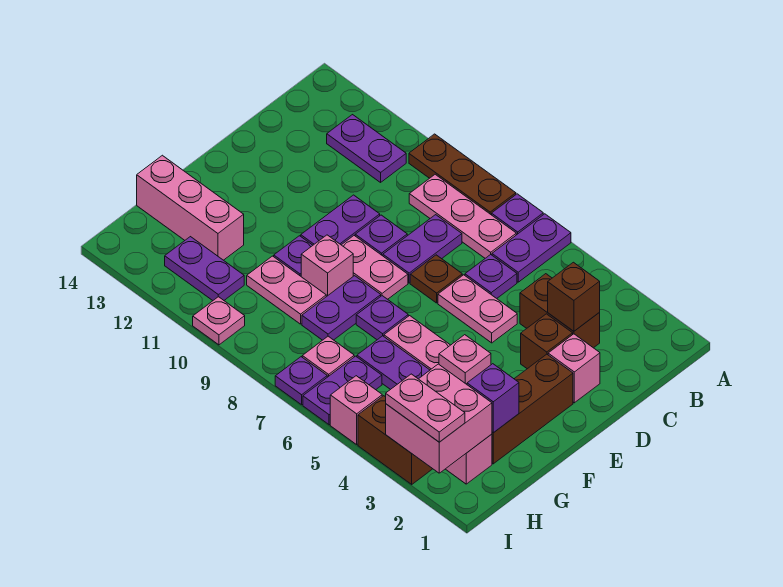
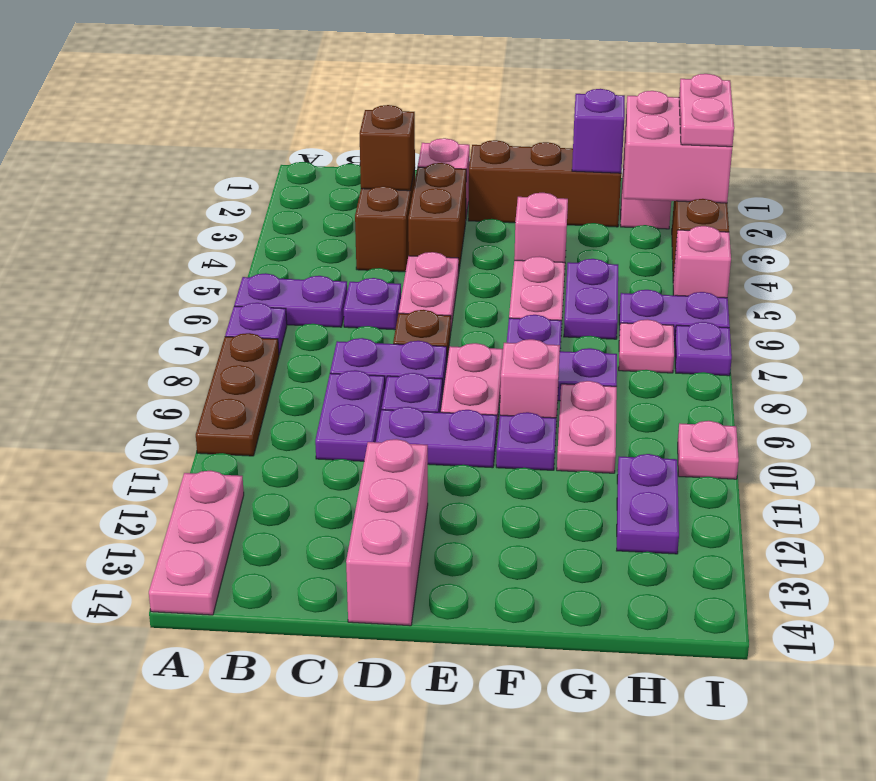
pink plate B7:B9 level 1 -> pink plate A12:A14 level 1
purple plate B11:B12 level 1 -> purple plate C9:C10 level 1
brown brick D3 level 1 -> brown brick D3:D4 level 1
pink brick G12:G14 level 1 -> pink brick D12:D14 level 1

